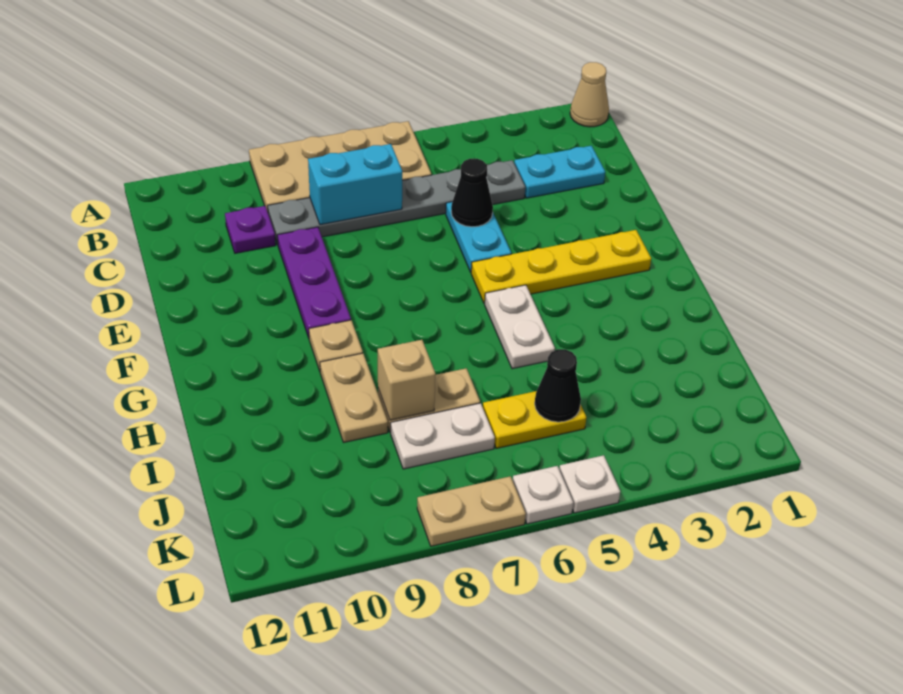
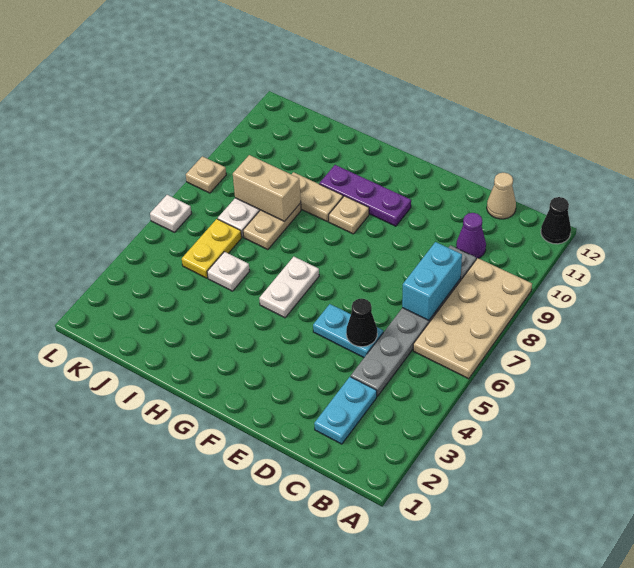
tan cone A1 level 1 -> tan cone C12 level 1
purple plate C10 level 1 -> purple cone C10 level 1
purple plate D9:F9 level 1 -> purple plate F10:H10 level 1
yellow plate F2:F5 level 1 -> none
white plate G5:H5 level 1 -> white plate G5:G6 level 1
tan brick I8 level 2 -> tan brick I8:J8 level 2
black cone J5 level 2 -> black cone A12 level 1
white plate L5 level 1 -> white plate I5 level 1
tan plate L7:L8 level 1 -> tan plate L8 level 1

